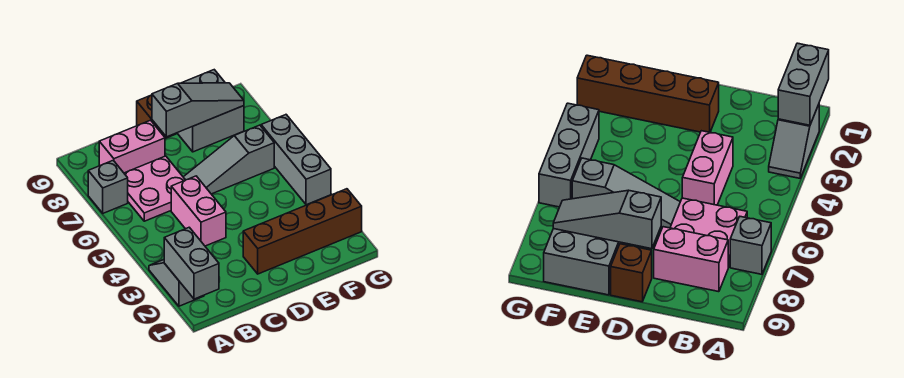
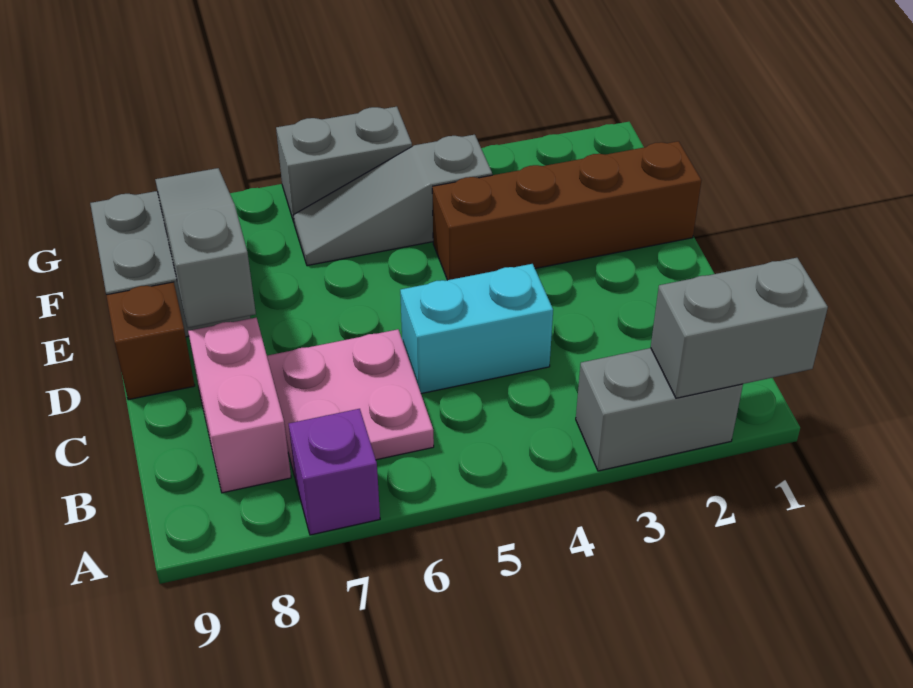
grey slope A2:A3 level 1 top 2 -> grey brick A2:A3 level 1
grey brick A7 level 1 -> purple brick A7 level 1
pink brick C4:C5 level 1 -> cyan brick C4:C5 level 1
brown brick D2:G2 level 1 -> brown brick E1:E4 level 1
grey slope D6:F6 level 1 top F -> grey slope F4:F6 level 1 top 4
grey brick G4:G6 level 1 -> grey brick G5:G6 level 1

